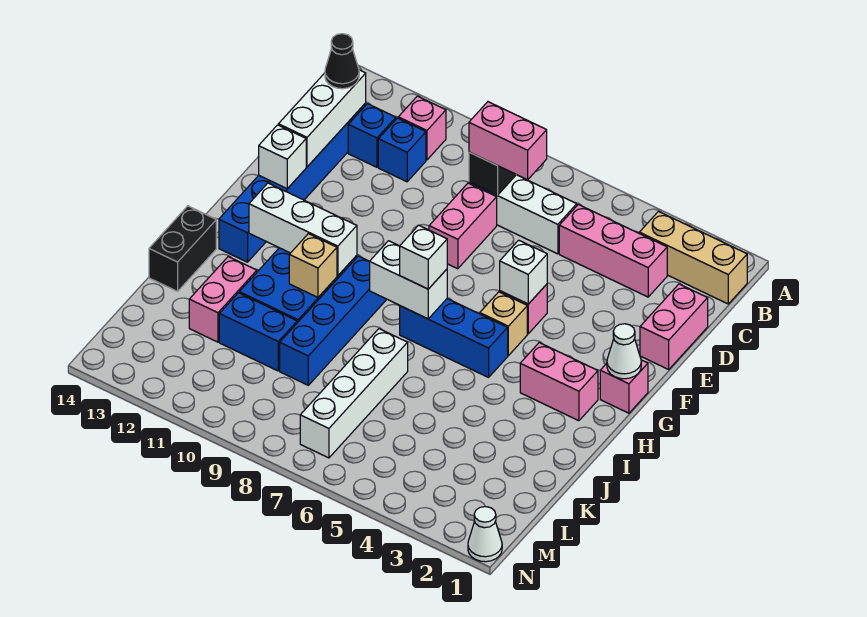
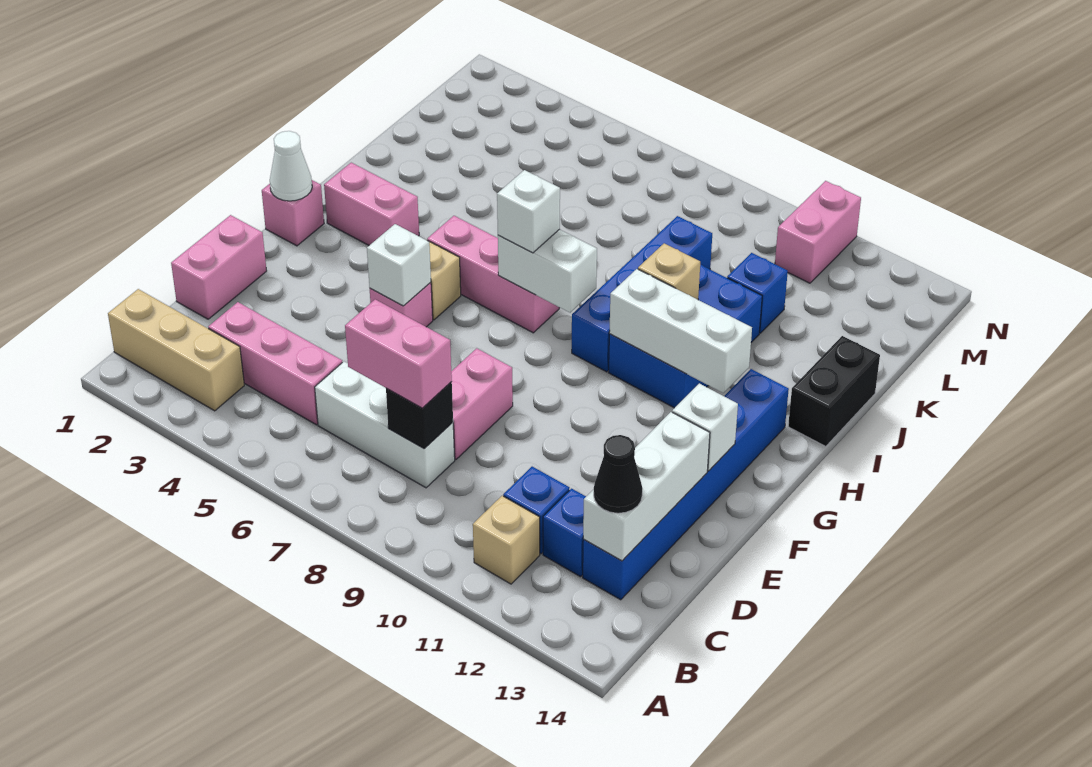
pink brick B11 level 1 -> tan brick B11 level 1
blue brick H5:H7 level 1 -> pink brick H5:H7 level 1
white brick J7:M7 level 1 -> none
pink brick J12:K12 level 1 -> pink brick M11:N11 level 1
blue brick K10:K11 level 1 -> blue brick K11 level 1
white cone N1 level 1 -> none

